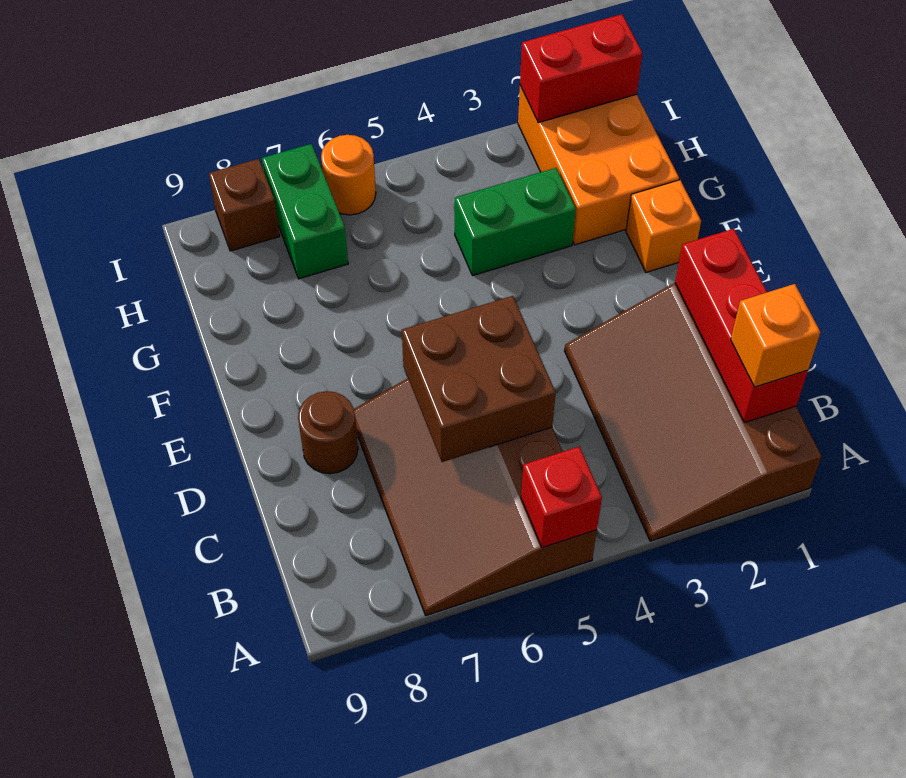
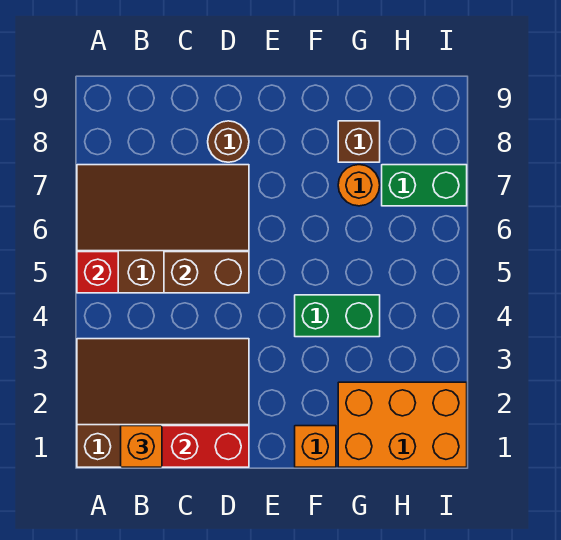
brown brick C5:D6 level 2 -> brown brick C5:D5 level 2
green brick G3:G4 level 1 -> green brick F4:G4 level 1
red brick I1:I2 level 2 -> none
orange round brick I6 level 1 -> orange round brick G7 level 1
brown brick I8 level 1 -> brown brick G8 level 1

